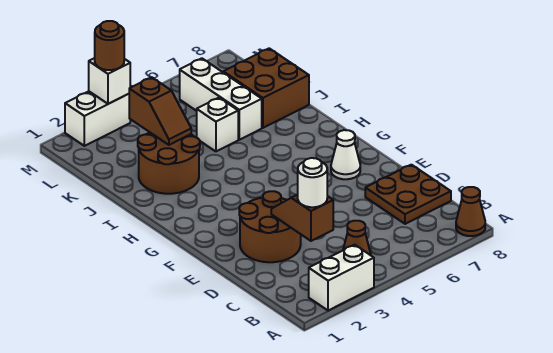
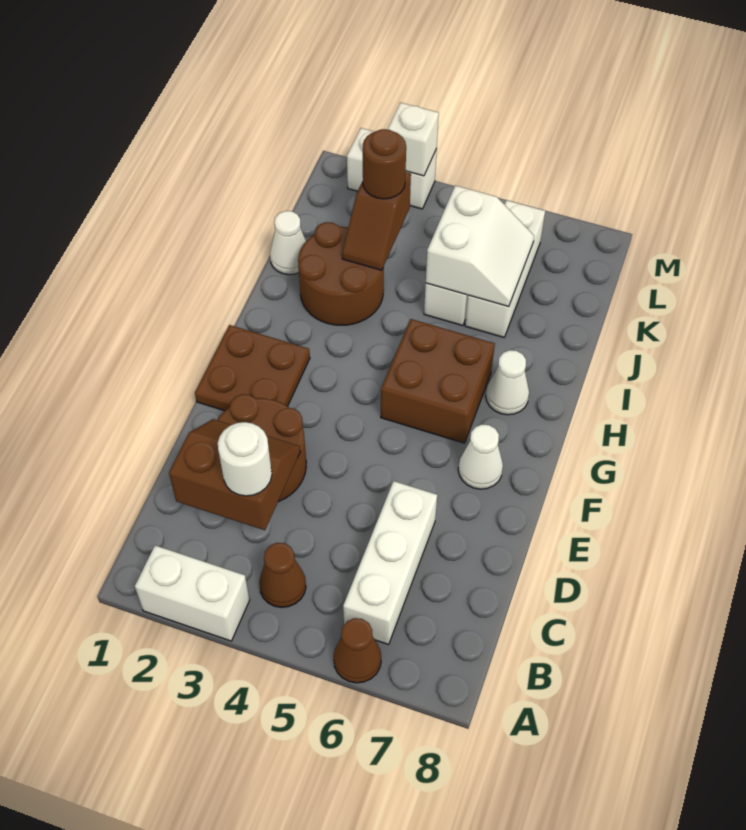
brown cone A8 level 1 -> brown cone A6 level 1
none -> white brick B6:D6 level 1
brown slope C3:D3 level 2 top C -> brown slope C2:D3 level 2 top C
brown plate C7:D8 level 1 -> brown plate F1:G2 level 1
none -> white cone H7 level 1
none -> white cone J1 level 1
none -> white slope J5:K6 level 2 top 5
brown brick J7:K8 level 1 -> brown brick G5:H6 level 1
brown round brick M3 level 3 -> brown round brick K3 level 3

